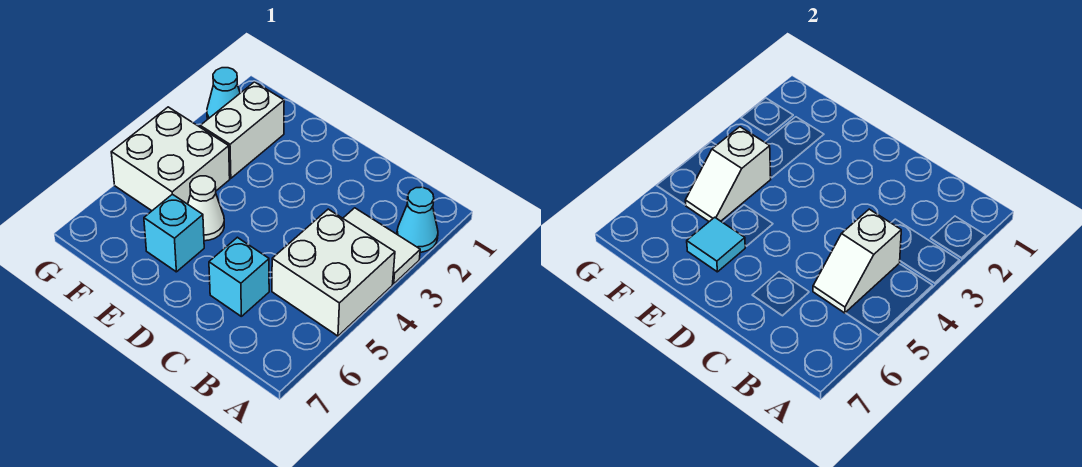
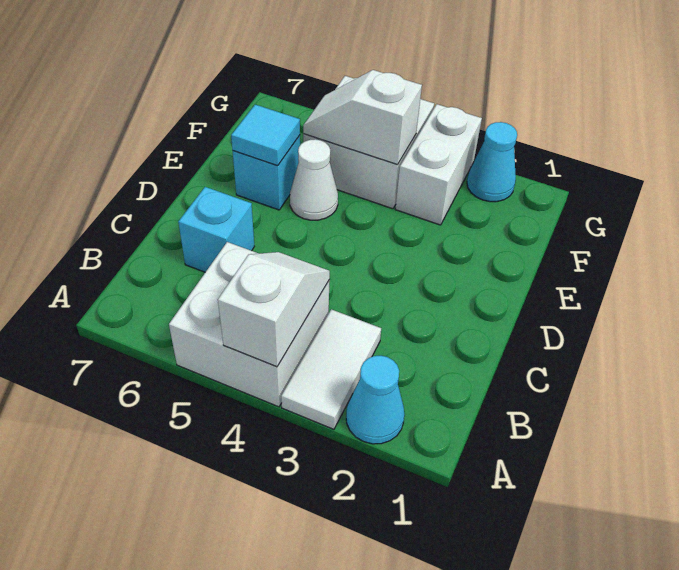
white slope B4:B5 level 2 top 4 -> white slope A4:B4 level 2 top A
white brick F2:F3 level 1 -> white brick F3:G3 level 1

